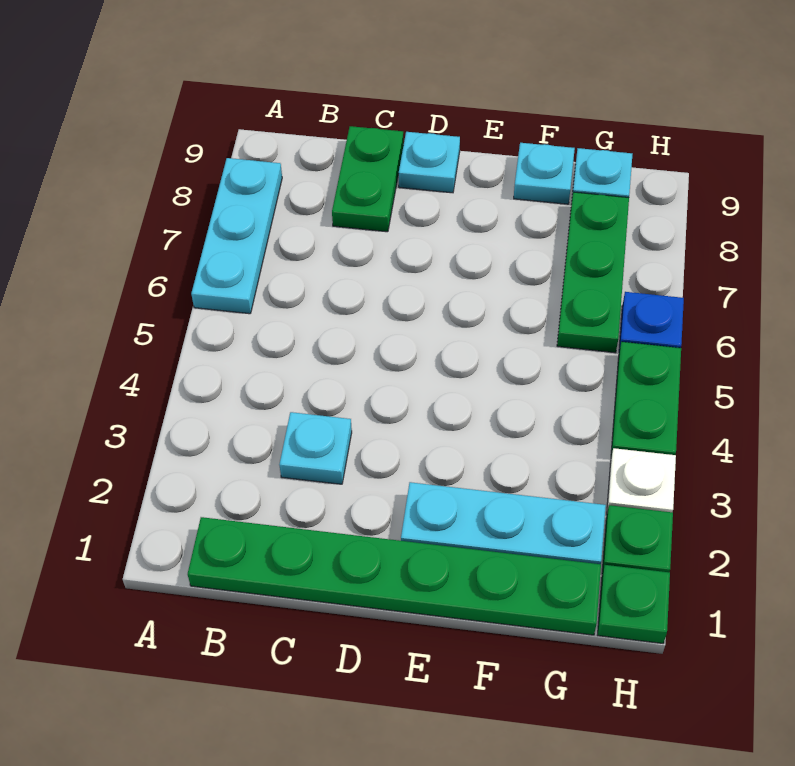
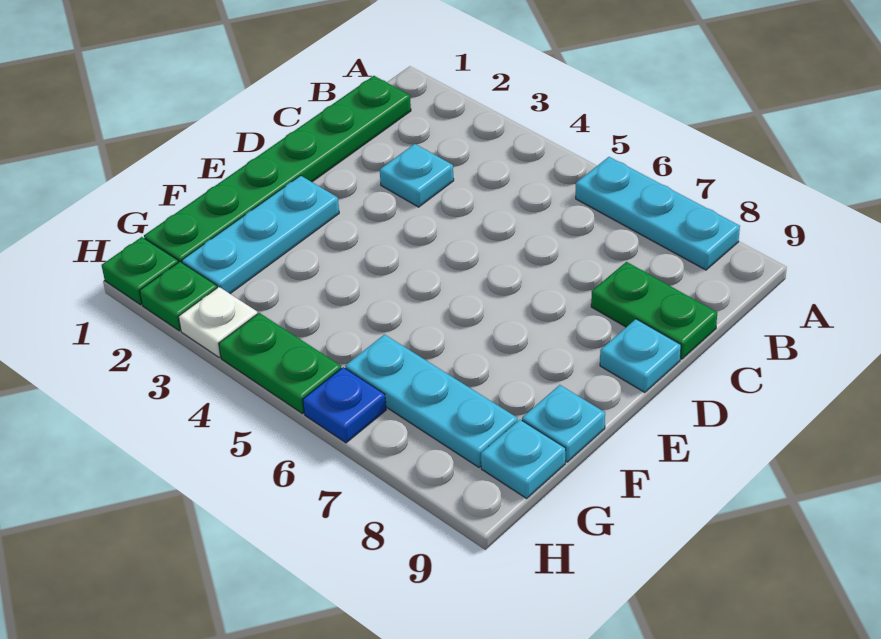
green plate G6:G8 level 1 -> cyan plate G6:G8 level 1

